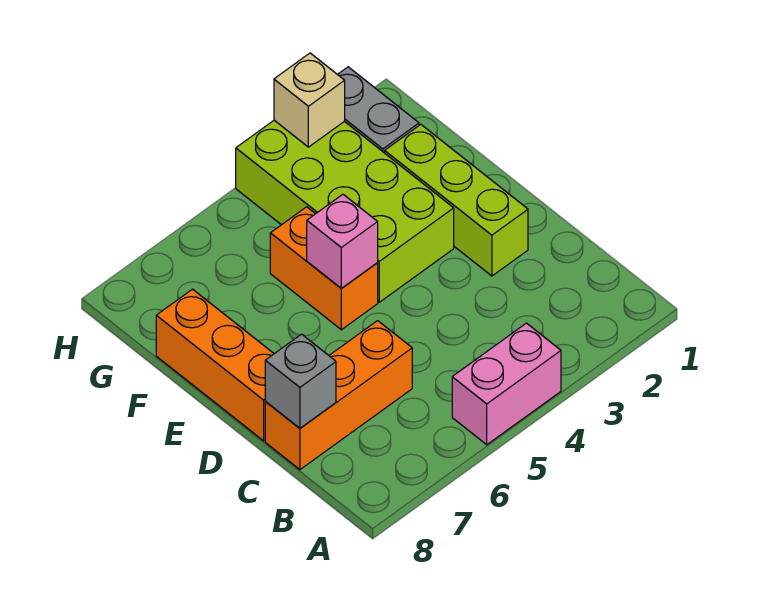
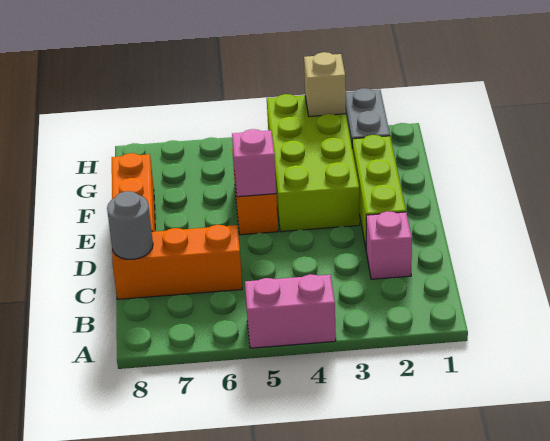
none -> pink brick C2 level 1
grey brick C8 level 2 -> grey round brick C8 level 2

